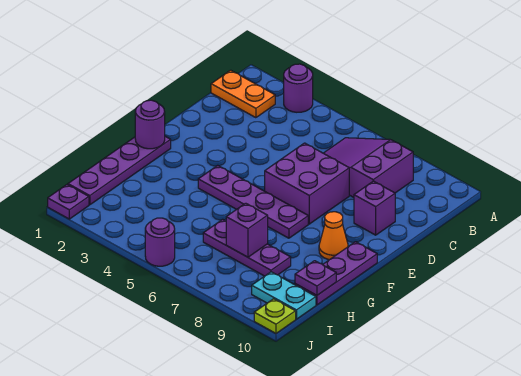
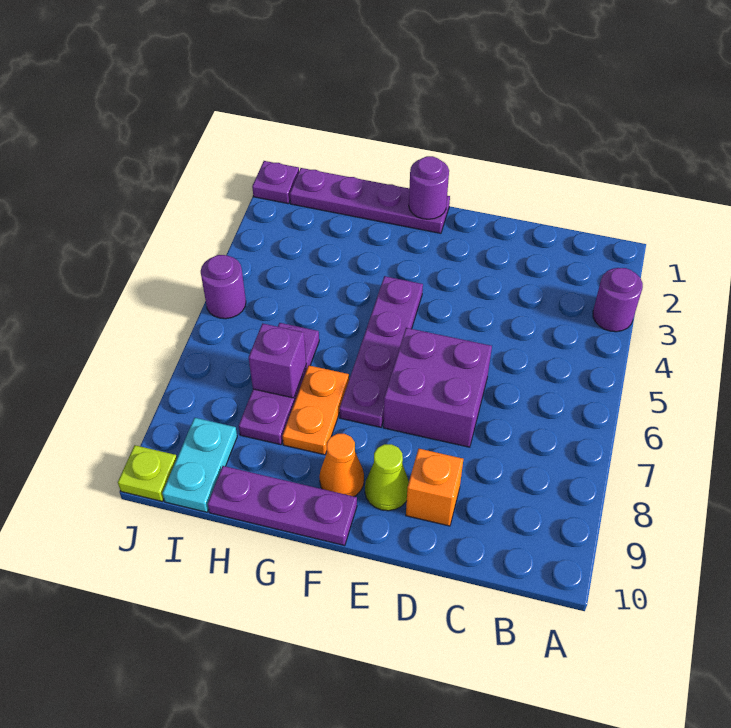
orange plate B1:B2 level 1 -> orange plate G7:G8 level 1
purple slope B6:C8 level 1 top 8 -> none
purple brick D9 level 1 -> orange brick D9 level 1
none -> lime cone E9 level 1
purple plate H10 level 2 -> none

